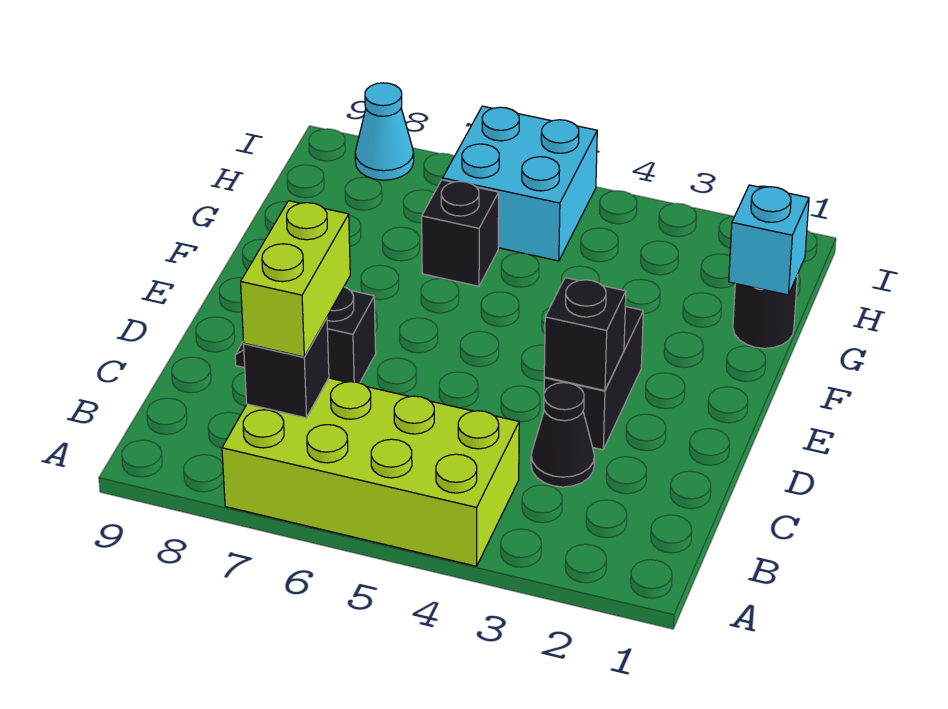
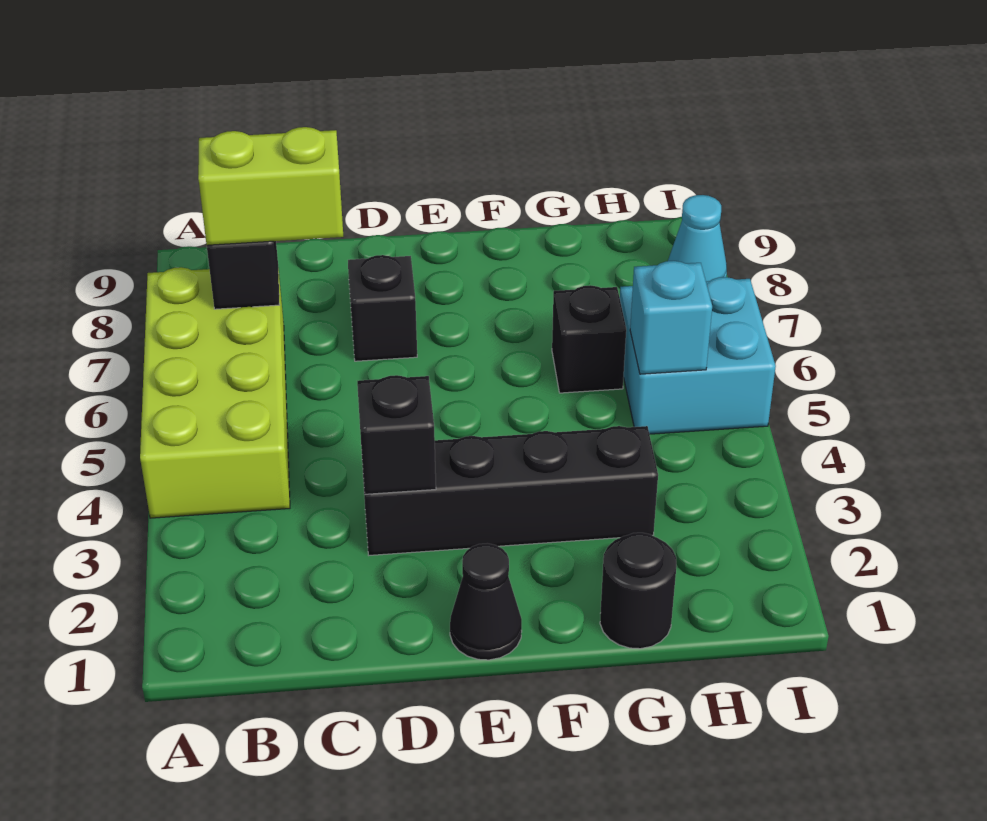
black cone C3 level 1 -> black cone E1 level 1
black brick D3:E3 level 1 -> black brick D3:G3 level 1
cyan brick G1 level 2 -> cyan brick H5 level 2

